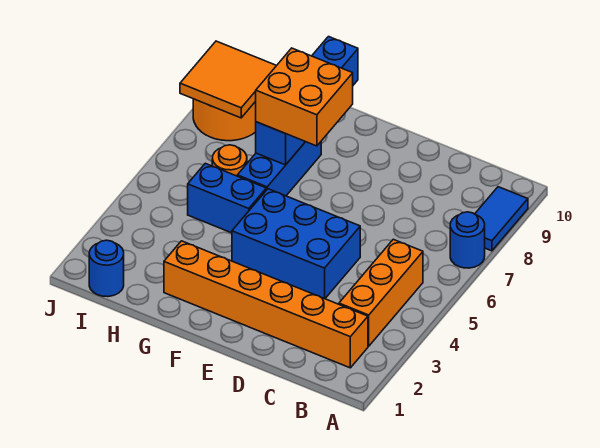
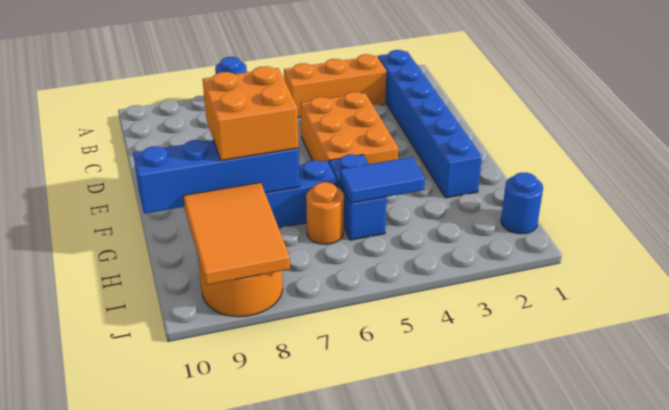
blue tile A8:A9 level 1 -> blue tile H4:H5 level 2
orange brick B2:G2 level 1 -> blue brick B2:G2 level 1
blue brick D4:F5 level 1 -> orange brick D4:F5 level 1
orange tile I8:J9 level 2 -> orange tile H8:J9 level 2

